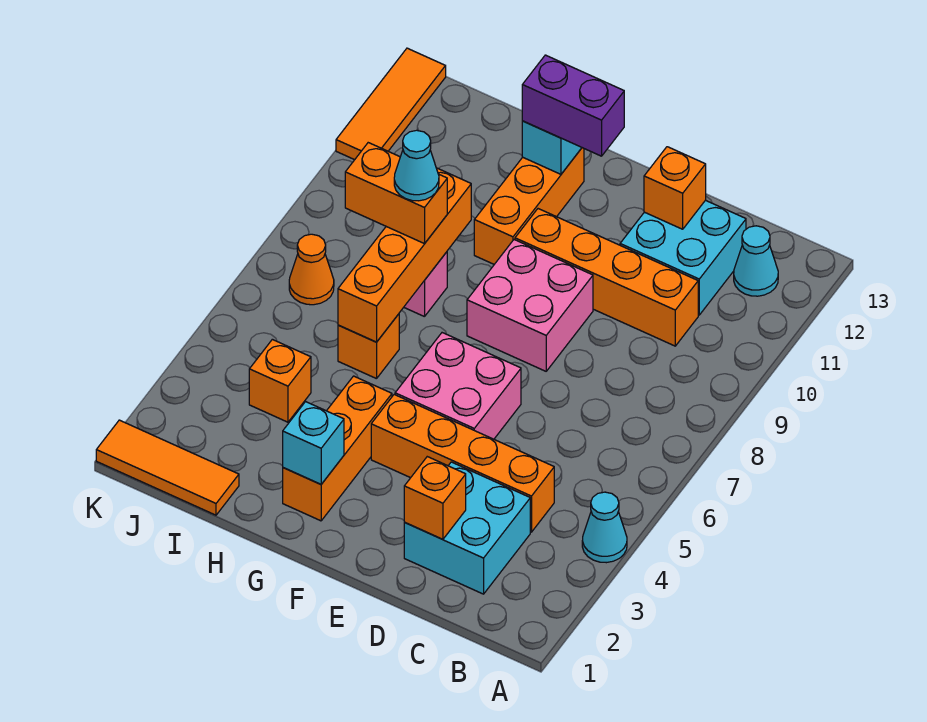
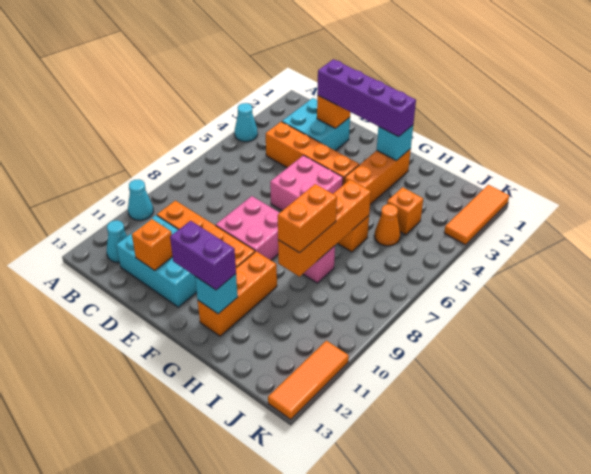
cyan brick C11:D12 level 1 -> cyan brick C11:E12 level 1
none -> purple brick D2:G2 level 3
orange brick H8:I8 level 3 -> orange brick H8:H9 level 3
cyan cone H8 level 4 -> cyan cone A10 level 1
orange tile I1:K1 level 1 -> orange tile K1:K3 level 1
orange cone J7 level 1 -> orange cone I5 level 1

